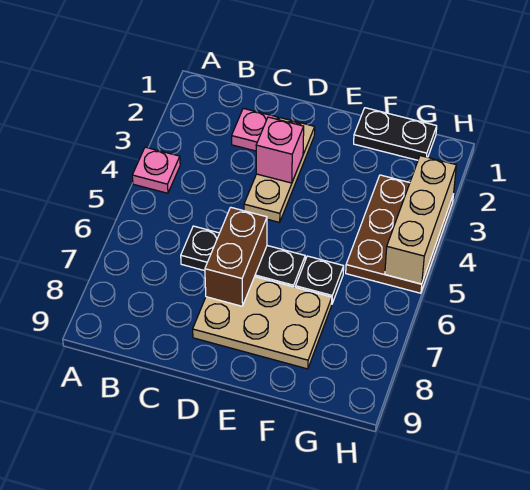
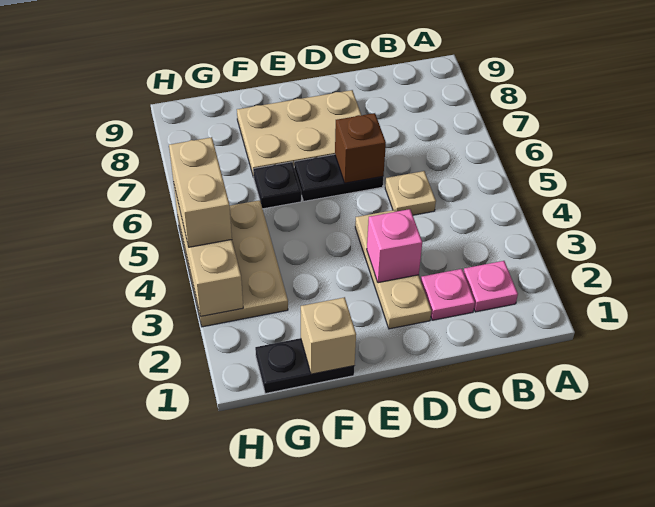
pink plate A4 level 1 -> pink plate B2 level 1
none -> tan plate C5 level 1
black plate C6:E6 level 1 -> black plate D6:E6 level 1
brown brick D6:D7 level 2 -> brown brick D6 level 2
none -> tan brick F1 level 2
brown plate G3:H5 level 1 -> tan plate G3:H5 level 1
none -> tan brick H4:H5 level 3

